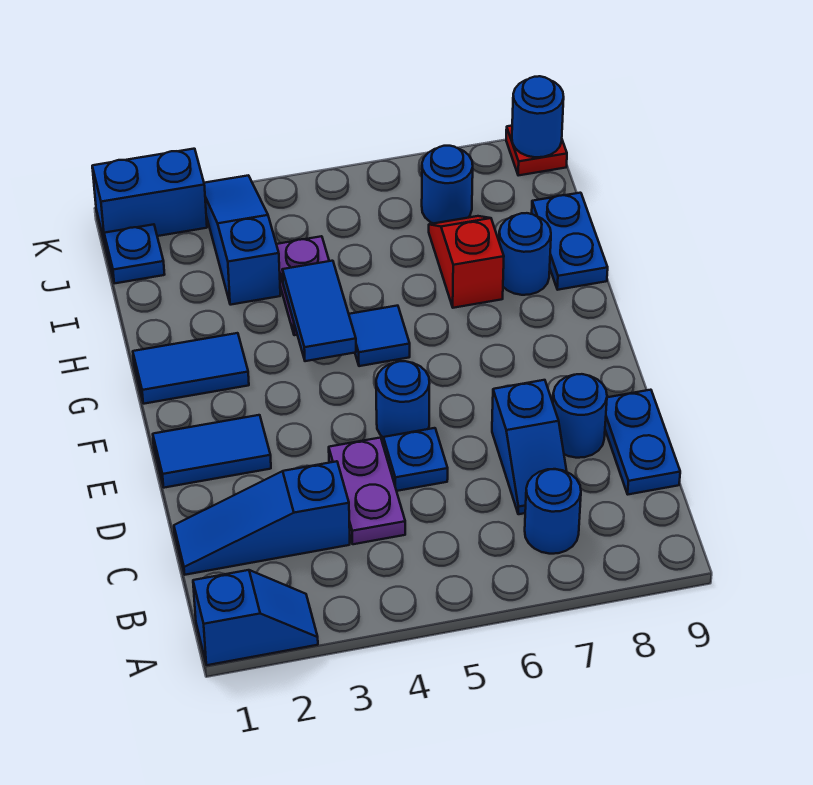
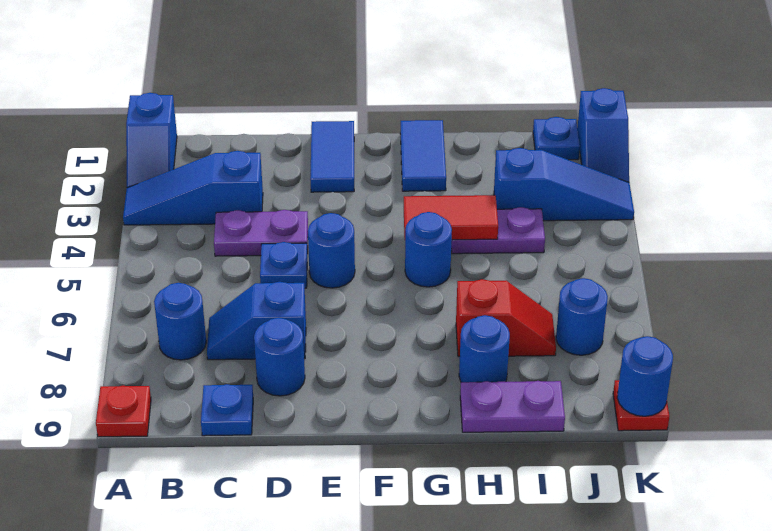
none -> red plate A9 level 1
blue slope C1:C3 level 1 top 3 -> blue slope A3:C3 level 1 top C
blue plate C9:D9 level 1 -> blue plate C9 level 1
blue tile G4:H4 level 2 -> red tile G4:H4 level 2
blue tile G5 level 1 -> blue round brick G5 level 1
blue plate H9:I9 level 1 -> purple plate H9:I9 level 1
blue brick K1:K2 level 1 -> blue slope K1:K2 level 1 top 1

